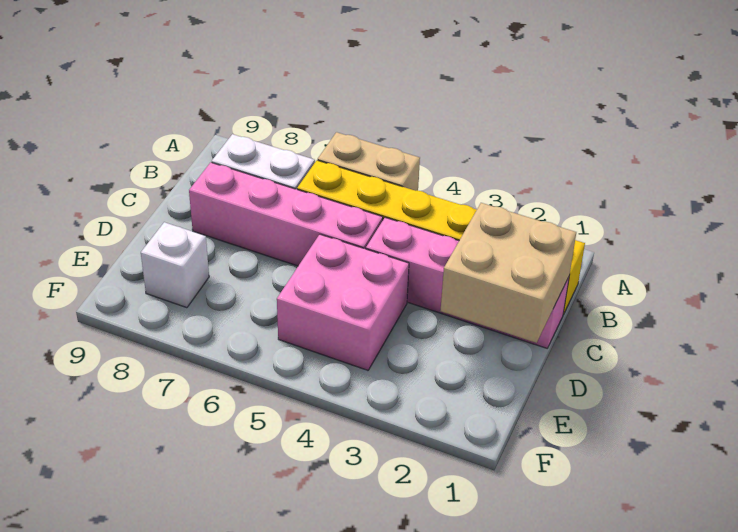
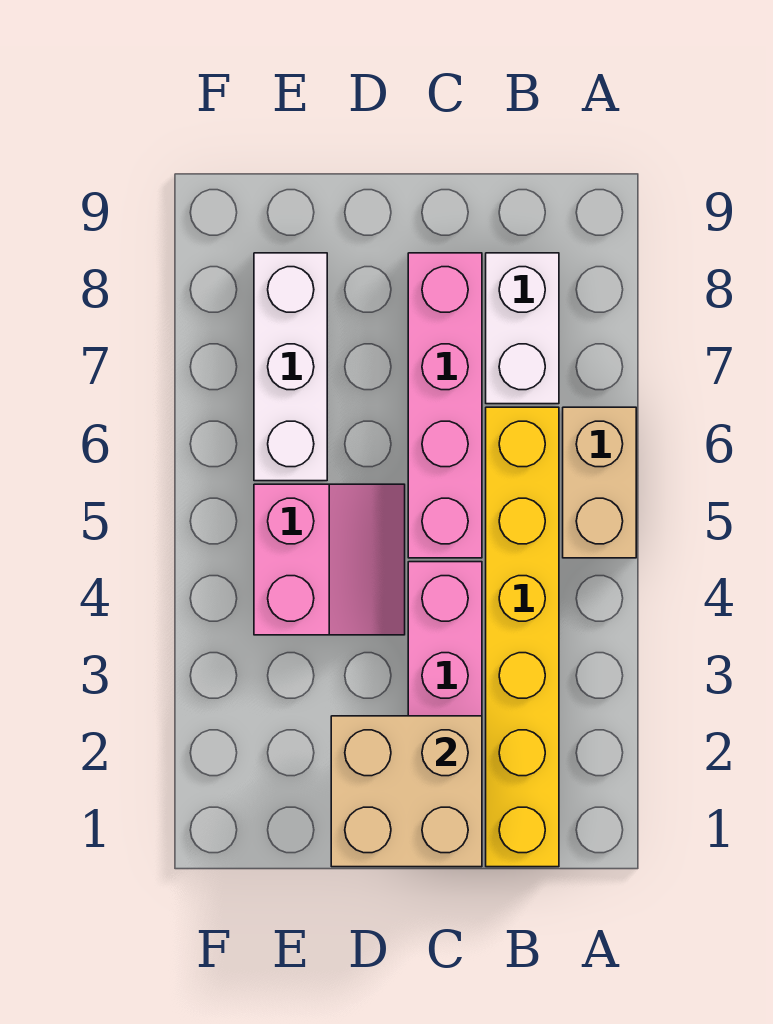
pink brick D4:E5 level 1 -> pink slope D4:E5 level 1 top E
white brick E8 level 1 -> white brick E6:E8 level 1

